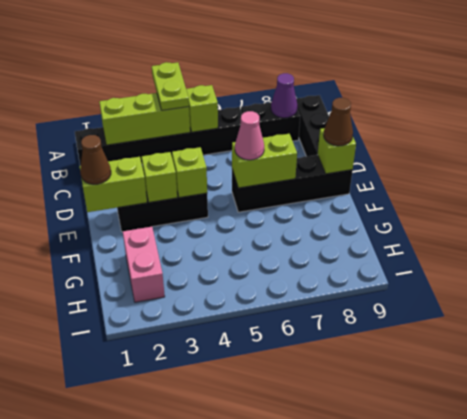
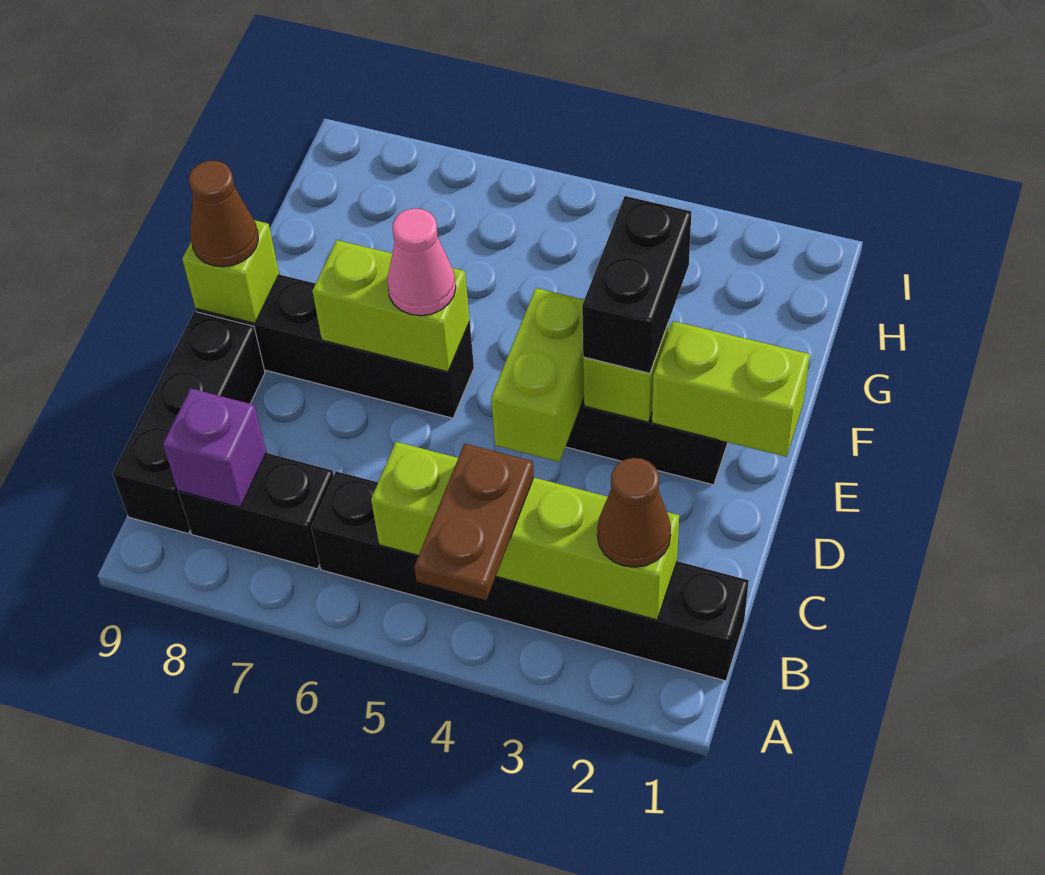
lime plate A4:B4 level 3 -> brown plate A4:B4 level 3
purple cone B8 level 2 -> purple brick B8 level 2
brown cone E1 level 3 -> brown cone B2 level 3
none -> black brick E3:F3 level 3
lime brick E4 level 2 -> lime brick D4:E4 level 2
pink brick G2:H2 level 1 -> none

